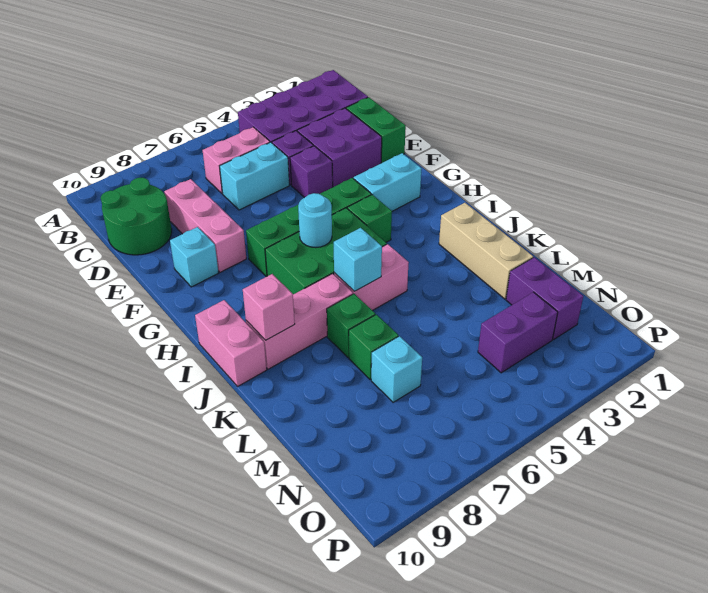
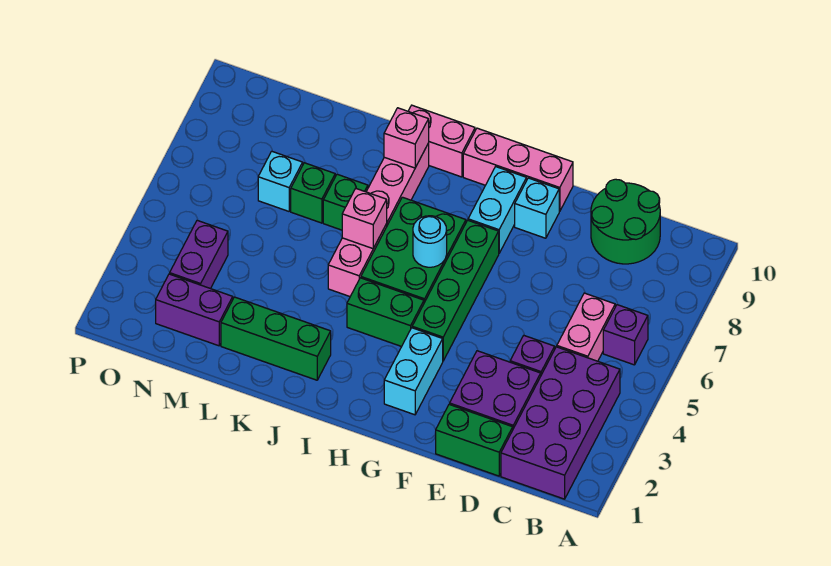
cyan brick D5:D6 level 1 -> cyan brick G8:G9 level 1
pink brick D8:F8 level 1 -> pink brick F10:H10 level 1
purple brick E4 level 1 -> purple brick B6 level 1
green brick H4 level 1 -> green brick H4:I4 level 1
tan brick J2:L2 level 1 -> green brick J2:L2 level 1
cyan brick J6 level 2 -> pink brick J6 level 2

